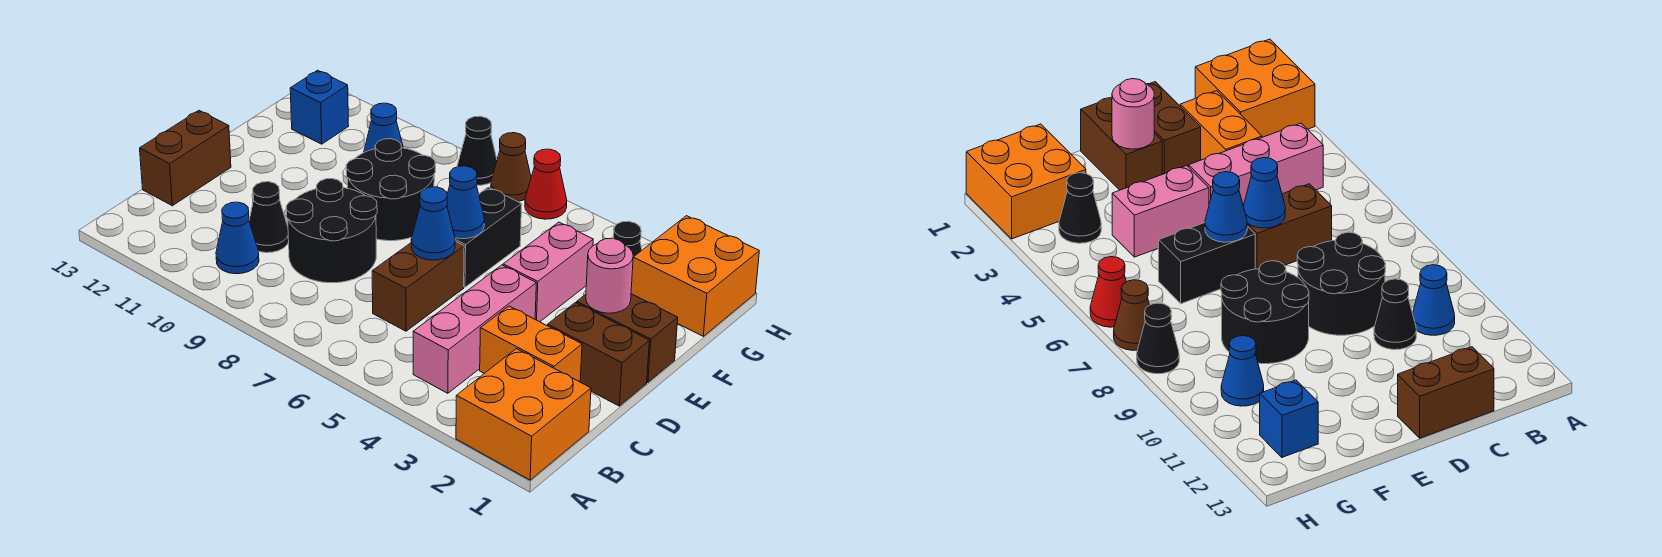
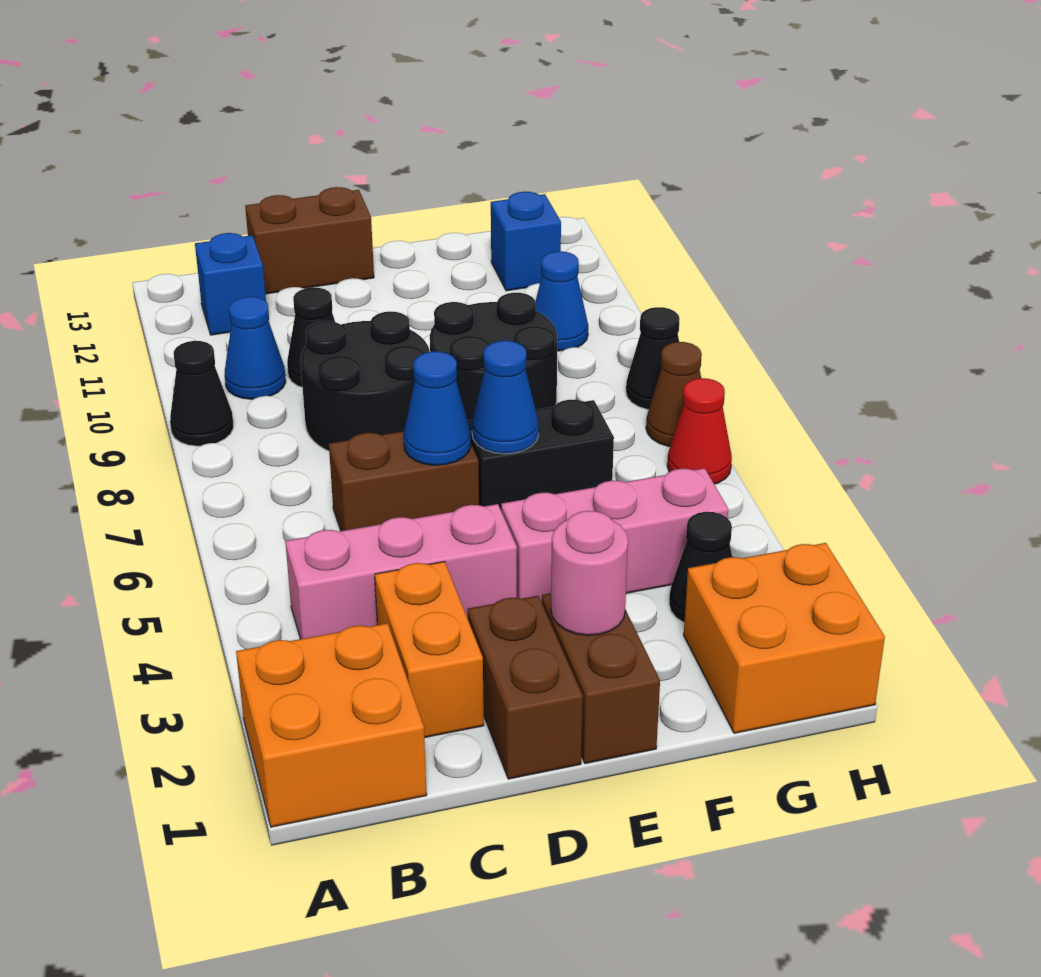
none -> black cone A9 level 1
none -> blue brick B12 level 1
pink brick E4:F4 level 1 -> pink brick E4:G4 level 1

